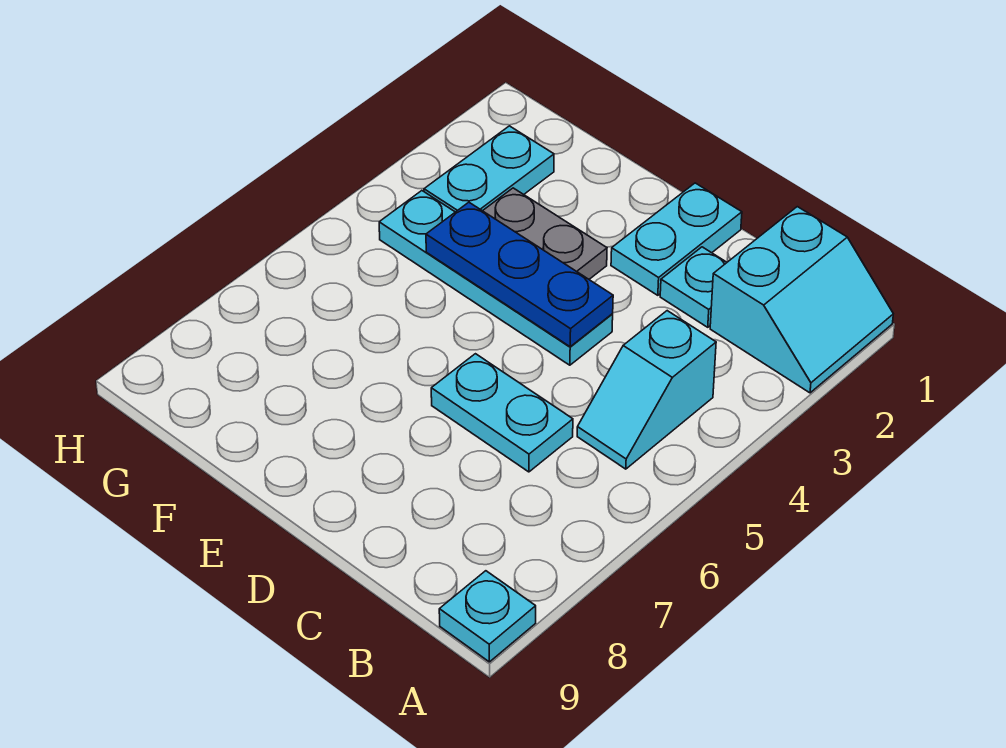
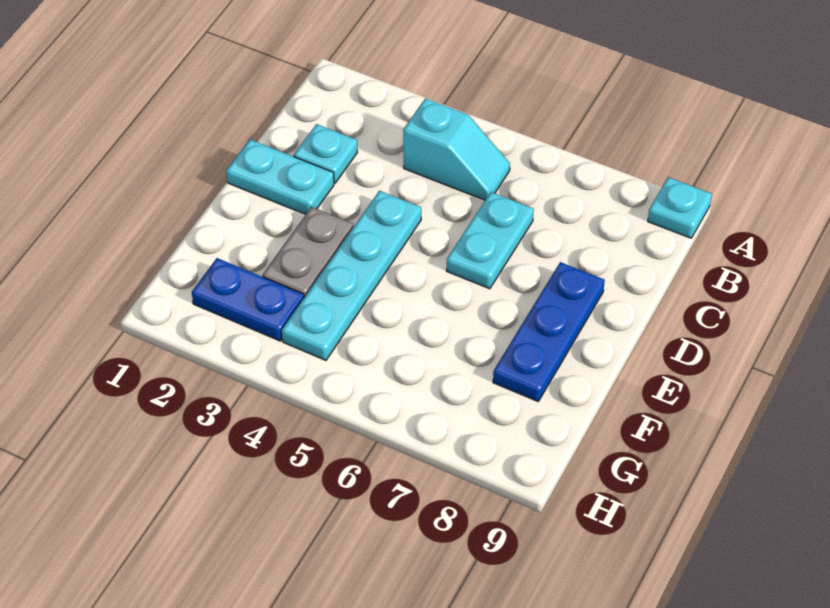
cyan slope A1:B2 level 1 top B -> none
blue plate D4:F4 level 2 -> blue plate D8:F8 level 1
cyan plate G2:G3 level 1 -> blue plate G2:G3 level 1

